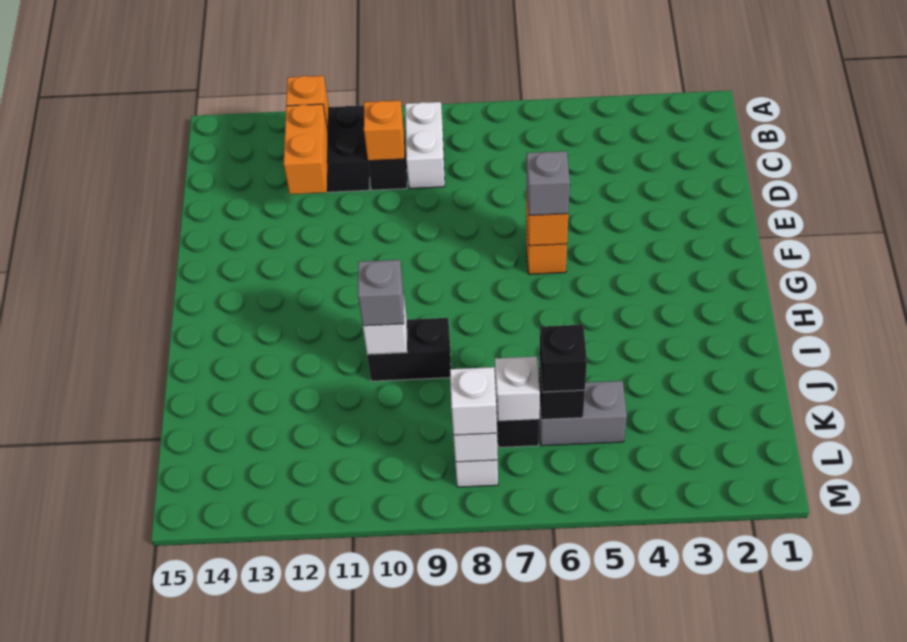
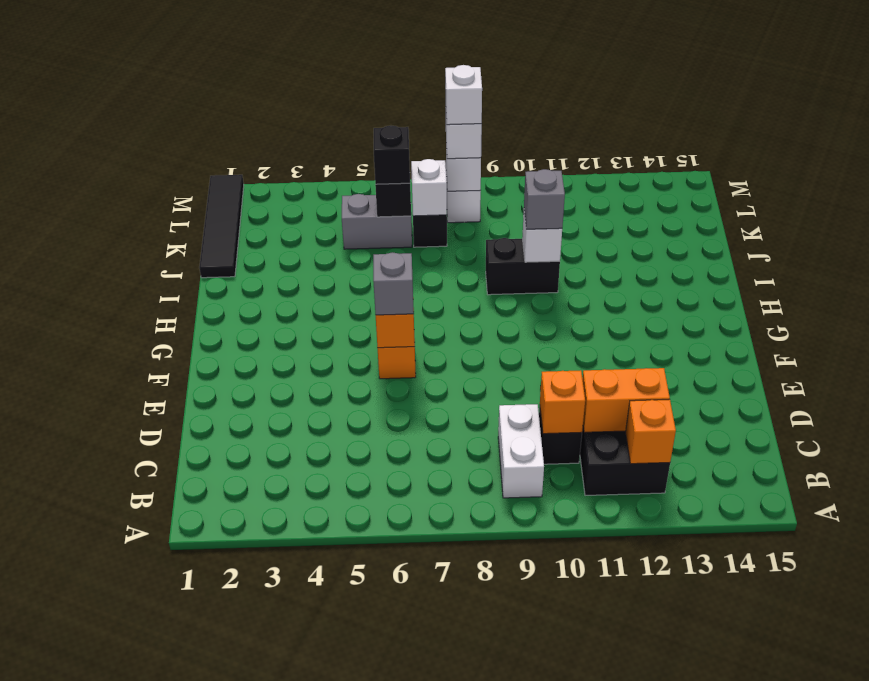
orange brick C12:D12 level 2 -> orange brick C11:C12 level 2
none -> black tile J1:M1 level 1
none -> white brick L8 level 4

